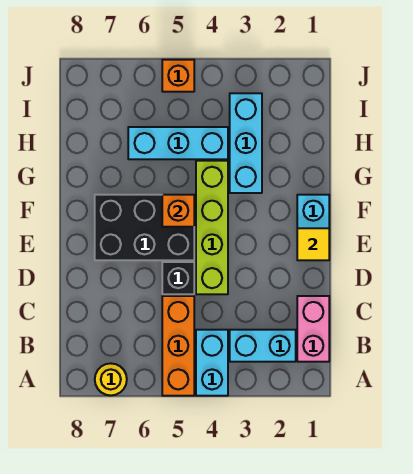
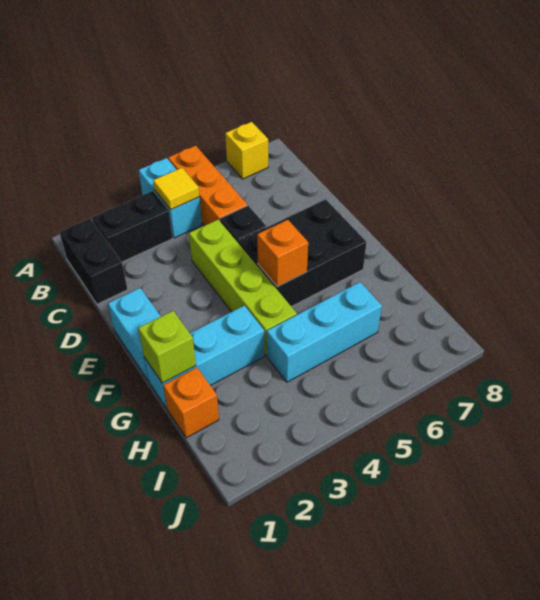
yellow round brick A7 level 1 -> yellow brick A7 level 1
pink brick B1:C1 level 1 -> black brick B1:C1 level 1
cyan brick B2:B3 level 1 -> black brick B2:B3 level 1
yellow tile E1 level 2 -> yellow tile B4 level 2
none -> lime brick G1 level 2
cyan brick G3:I3 level 1 -> cyan brick G1:G3 level 1
orange brick J5 level 1 -> orange brick H1 level 1

